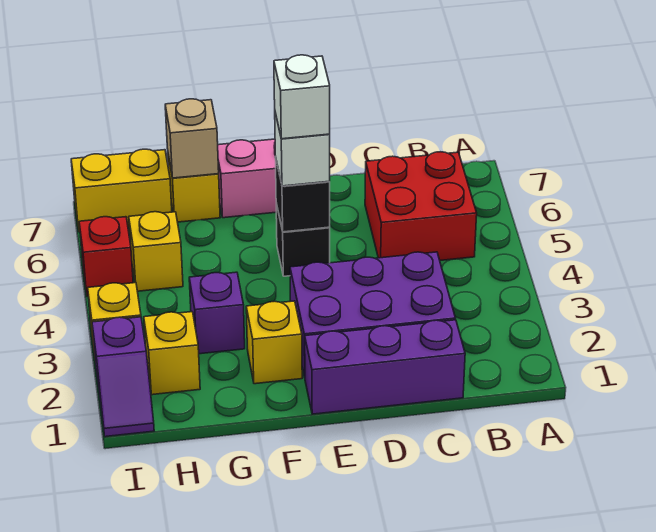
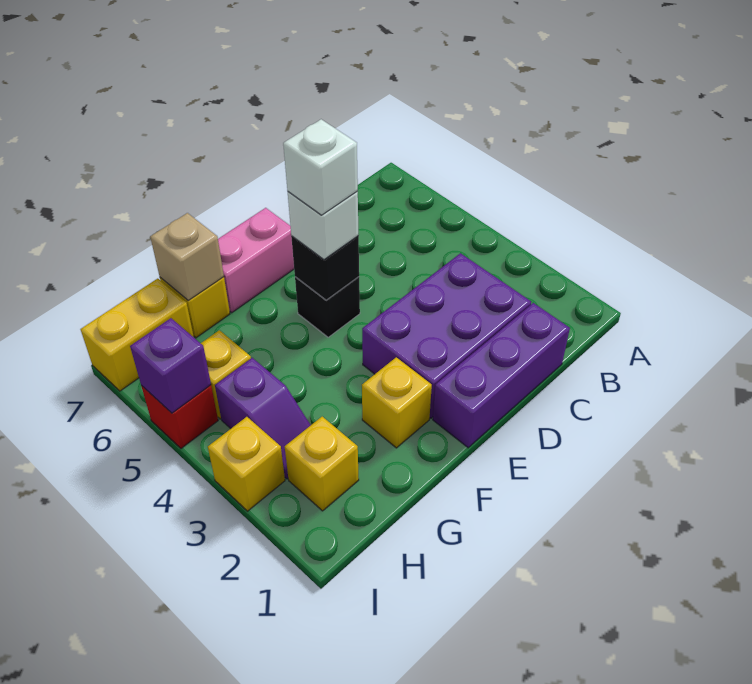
red brick B5:C6 level 1 -> none
purple brick G3 level 1 -> purple brick I5 level 2
purple slope I1:I2 level 1 top 2 -> purple slope H3:H4 level 1 top 4

